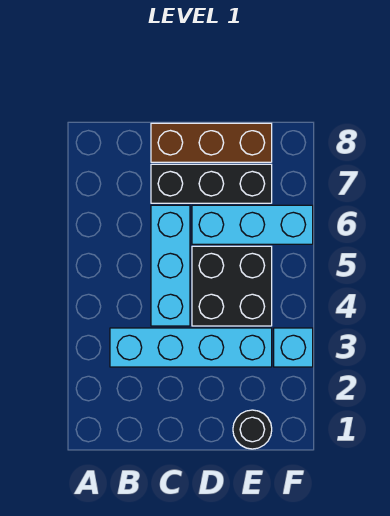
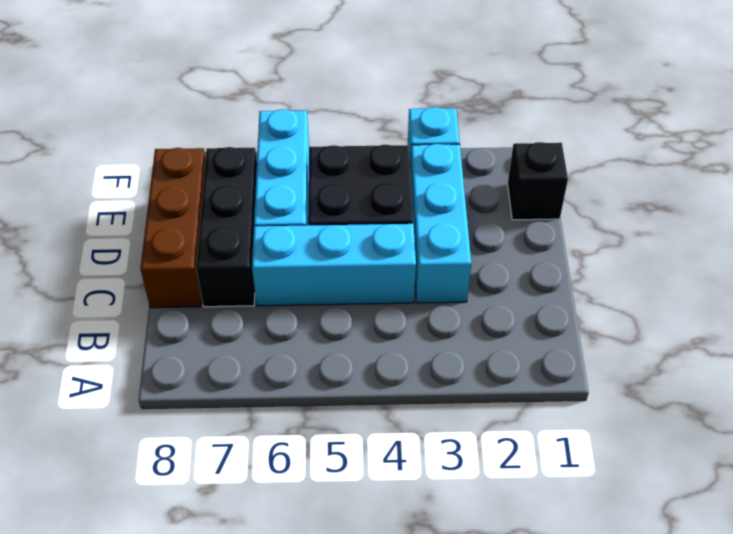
cyan brick B3:E3 level 1 -> cyan brick C3:E3 level 1
black round brick E1 level 1 -> black brick E1 level 1

